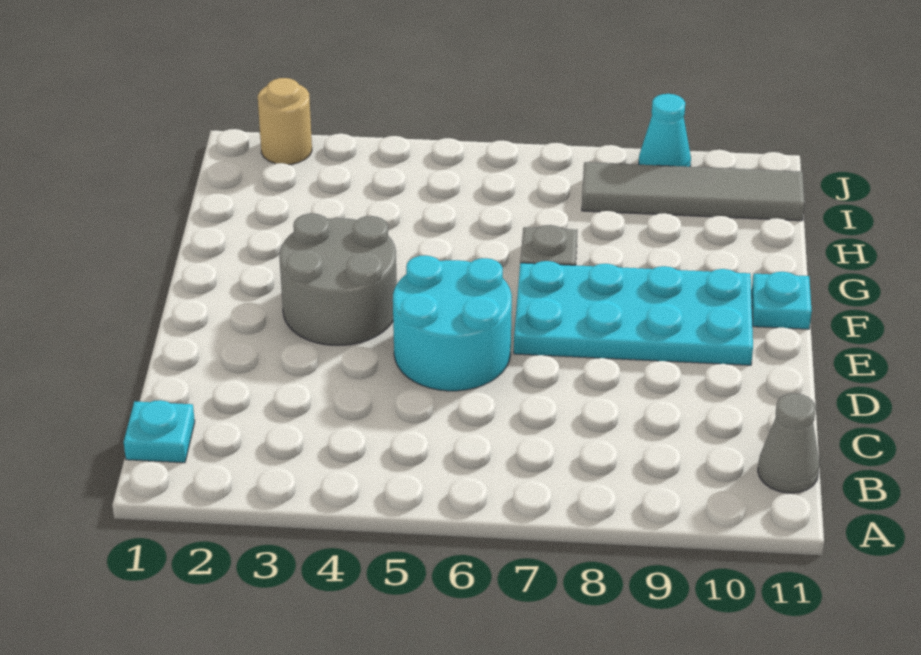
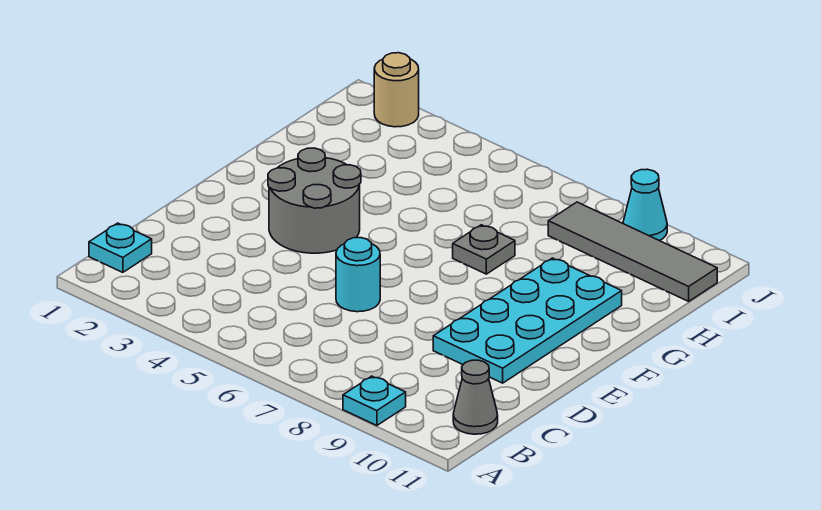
cyan round brick D5:E6 level 1 -> cyan round brick D6 level 1
cyan plate E7:F10 level 1 -> cyan plate D9:G10 level 1
cyan plate F11 level 1 -> cyan plate A9 level 1

